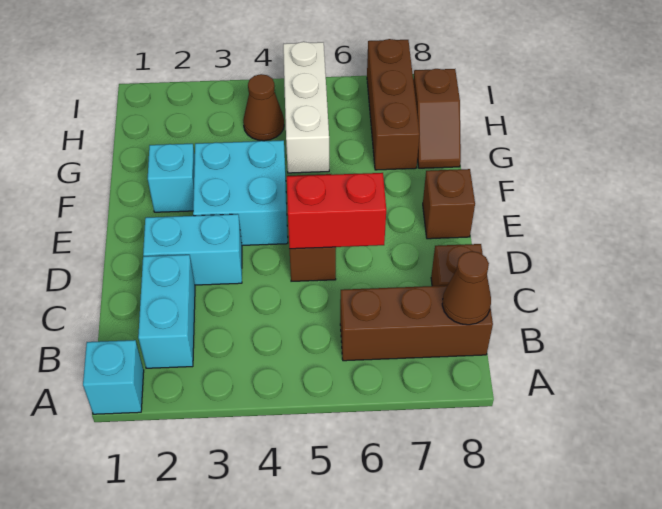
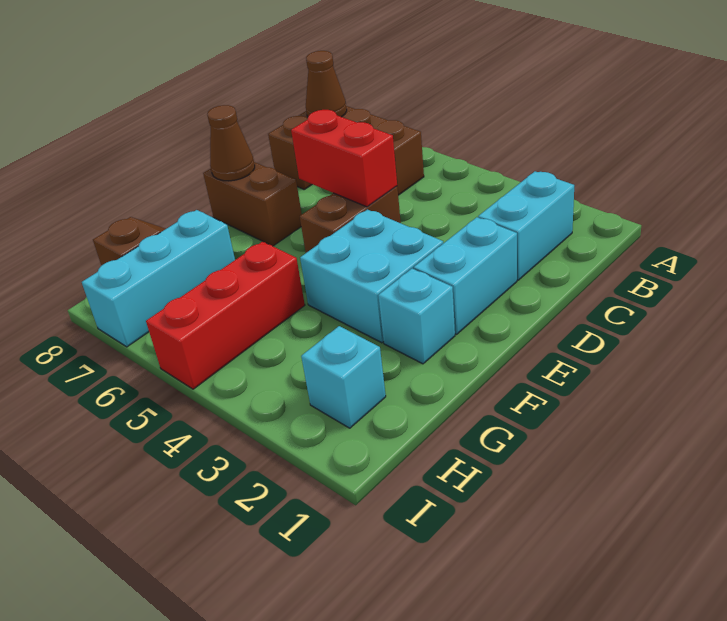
cyan brick A1 level 1 -> cyan brick H2 level 1
cyan brick D2:D3 level 1 -> cyan brick D2:E2 level 1
brown brick E8 level 1 -> brown brick E7:E8 level 1
white brick G5:I5 level 1 -> red brick G5:I5 level 1
brown brick G7:I7 level 1 -> cyan brick G7:I7 level 1
brown cone H4 level 1 -> brown cone E8 level 2

